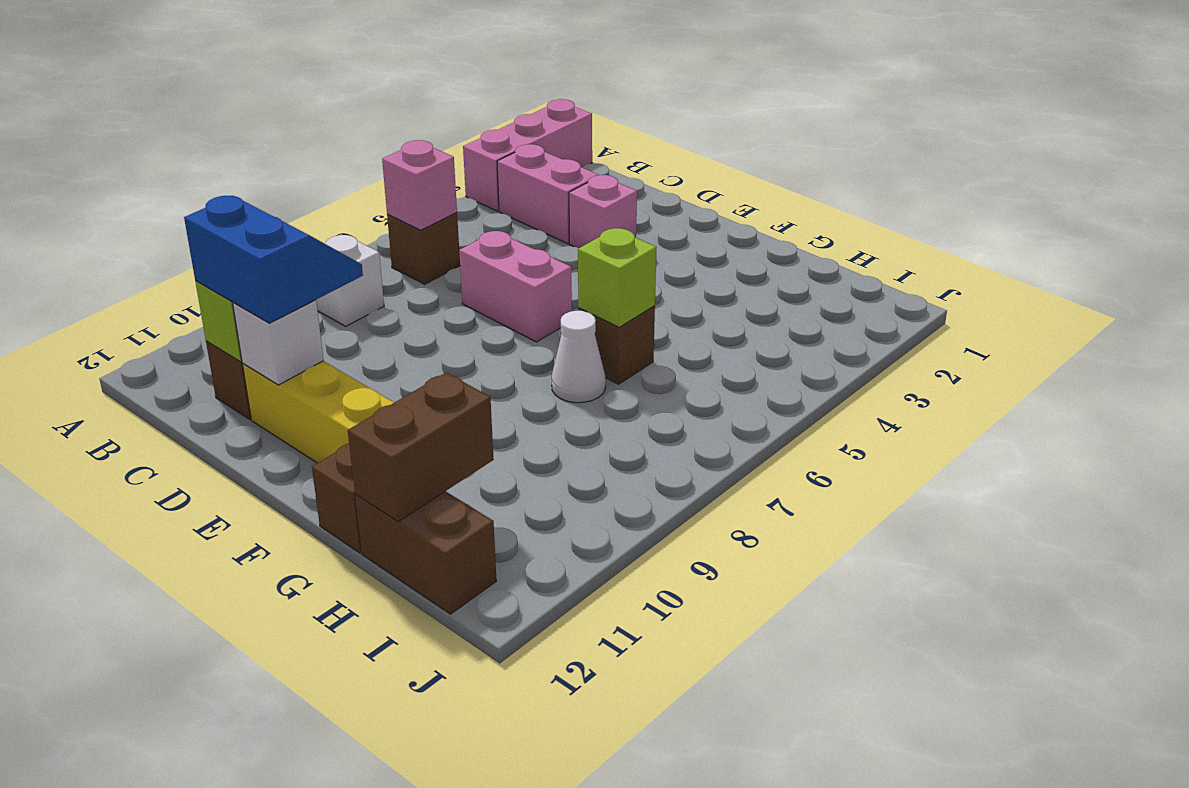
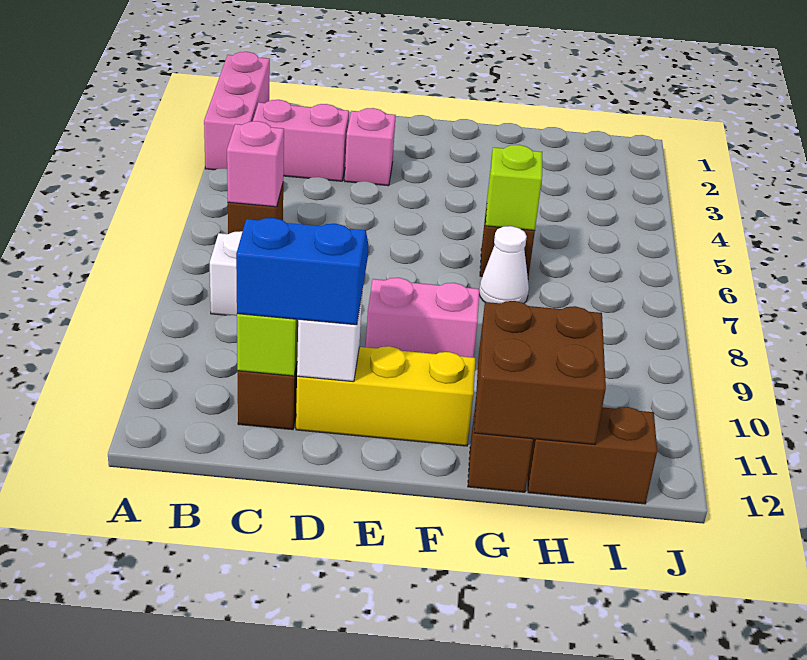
pink brick D6:E6 level 1 -> pink brick E9:F9 level 1
brown brick H11:H12 level 2 -> brown brick G11:H12 level 2

